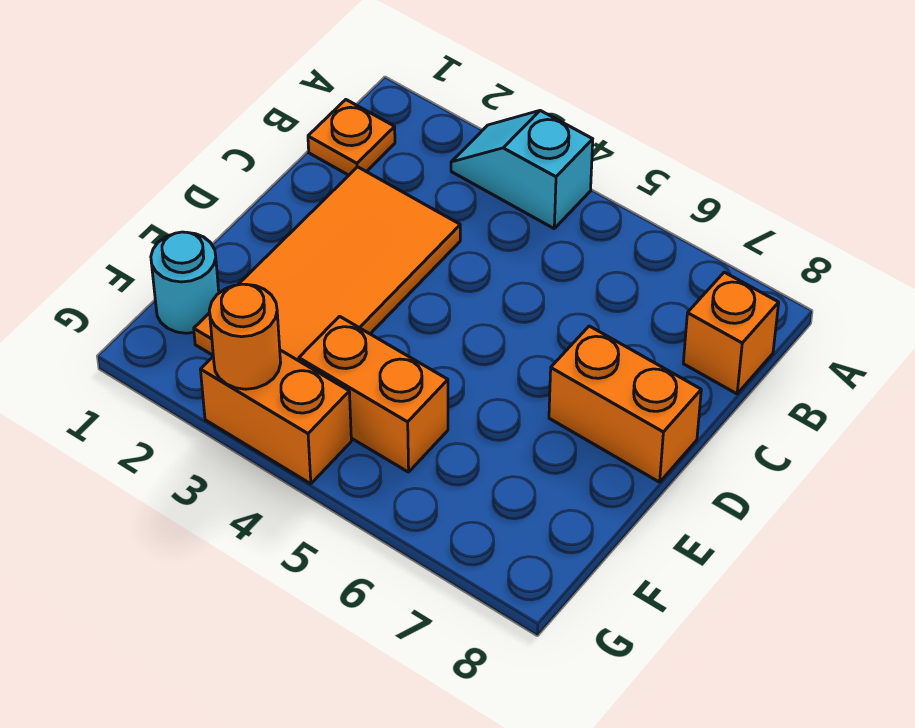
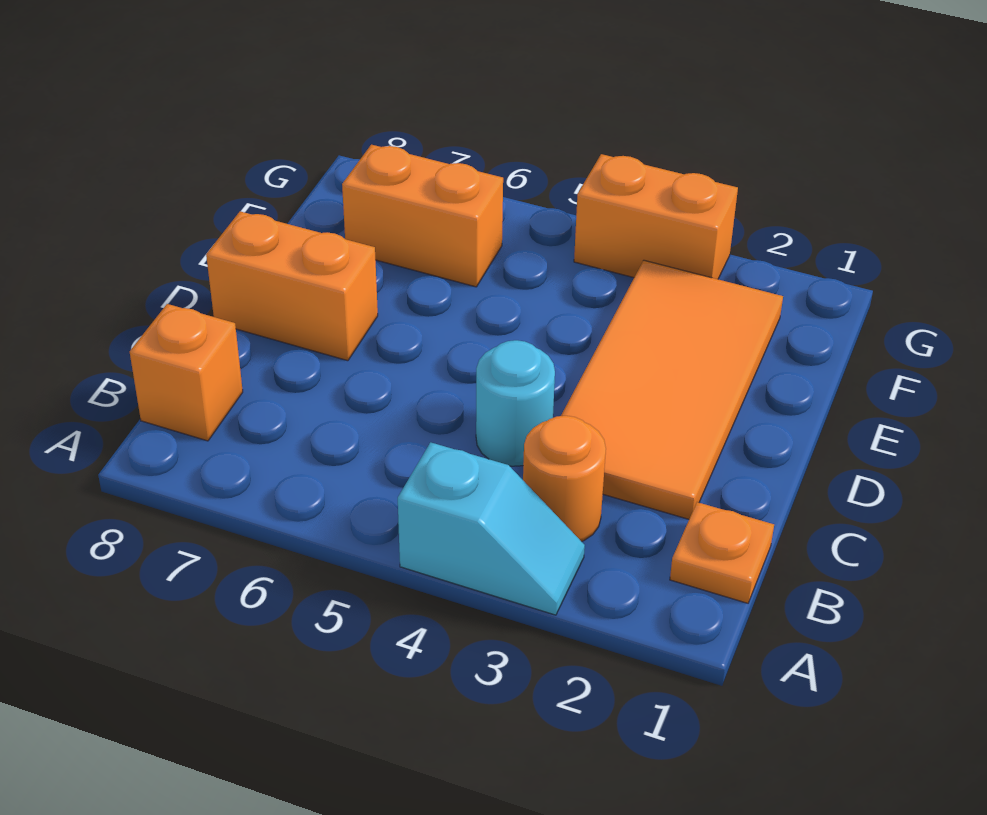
cyan round brick F1 level 1 -> cyan round brick C4 level 1
orange brick F4:F5 level 1 -> orange brick F6:F7 level 1
orange round brick G3 level 2 -> orange round brick B3 level 1

